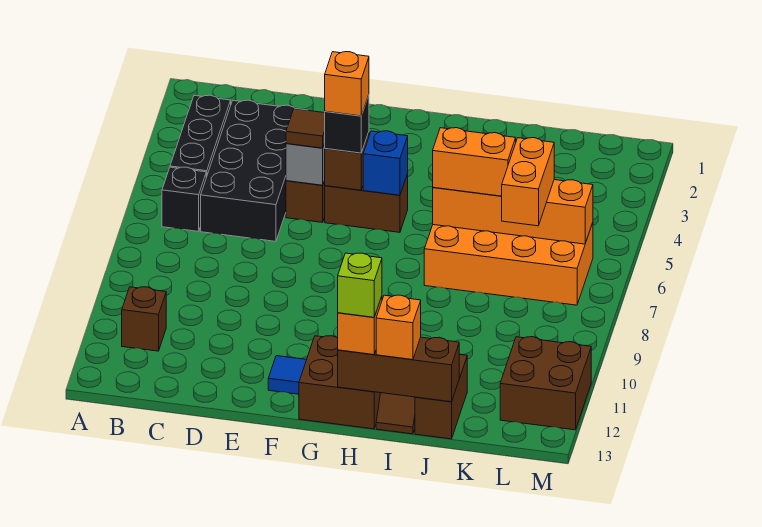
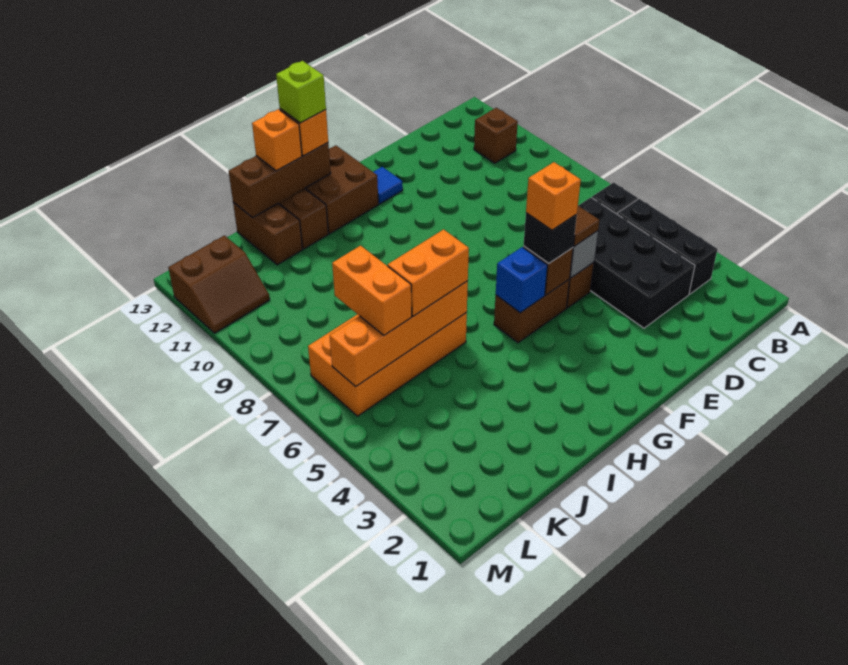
brown brick L11:M12 level 1 -> brown slope L11:M12 level 1 top 12

